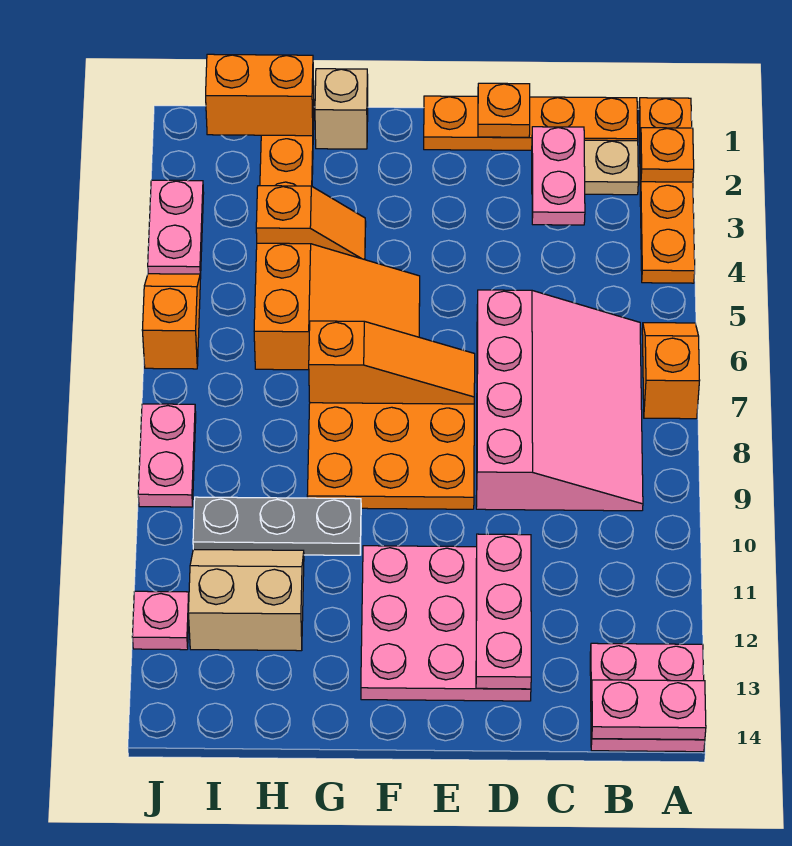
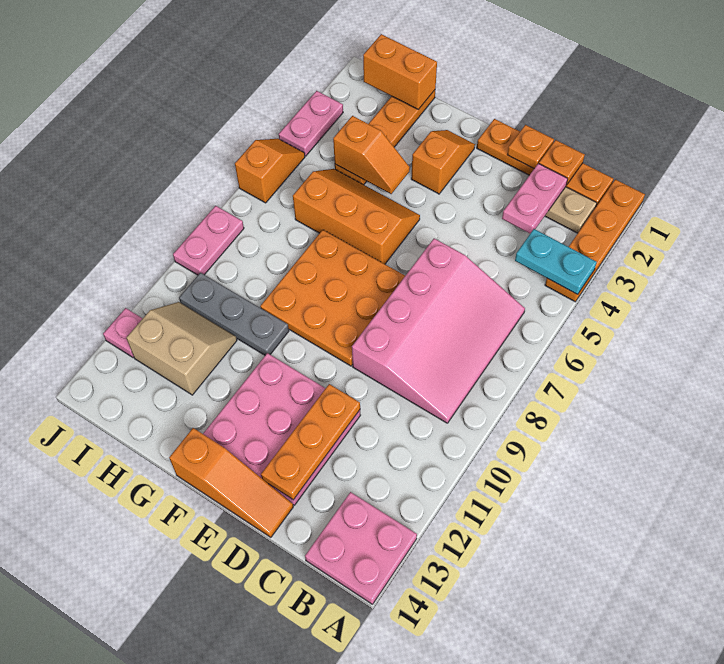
orange plate A2 level 2 -> orange plate C1 level 2
none -> cyan plate A4:B4 level 2
orange slope A6:A7 level 1 top 7 -> orange slope F2:F3 level 1 top 3
pink plate A14:B14 level 2 -> none
pink plate D11:D13 level 2 -> orange plate D11:D13 level 2
orange slope E7:G7 level 2 top G -> orange slope D14:F14 level 1 top F
orange slope F5:H6 level 1 top H -> orange slope F5:H6 level 1 top 6
tan brick G1 level 1 -> none

